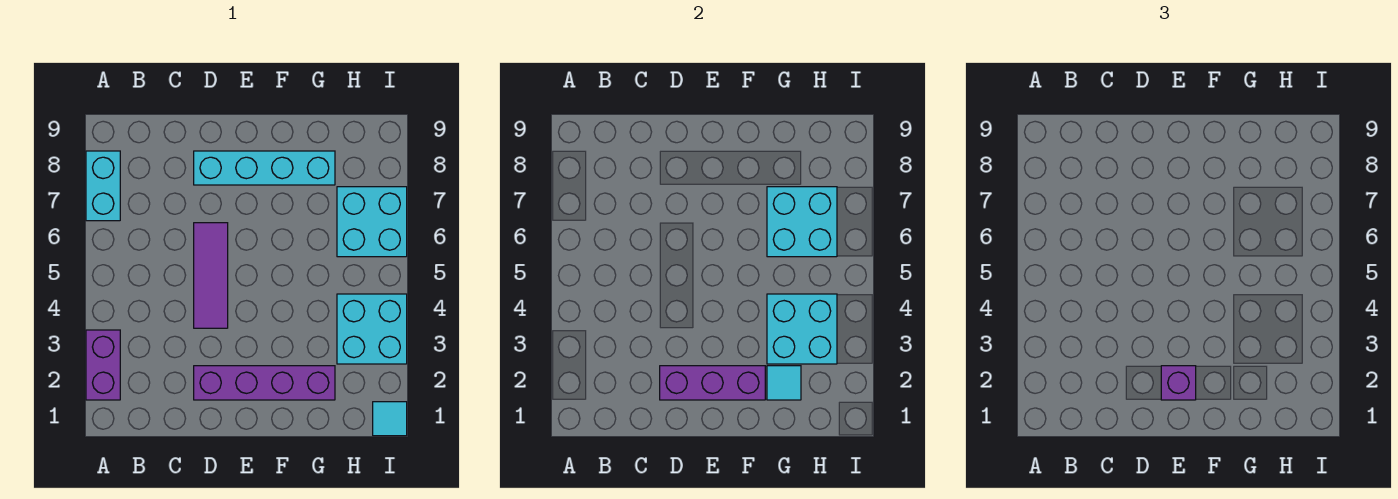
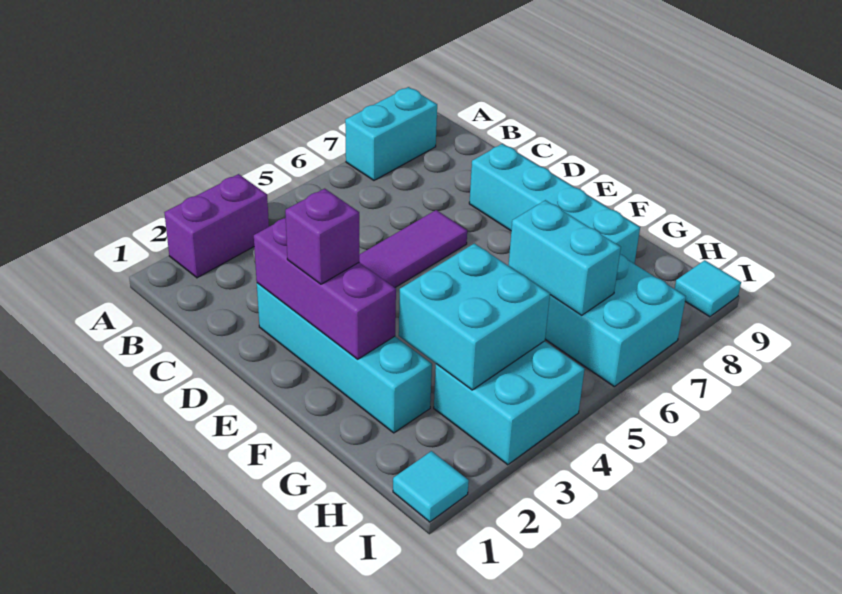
purple brick D2:G2 level 1 -> cyan brick D2:G2 level 1
cyan tile G2 level 2 -> cyan tile I9 level 1
cyan brick G6:H7 level 2 -> cyan brick G6:H6 level 2

